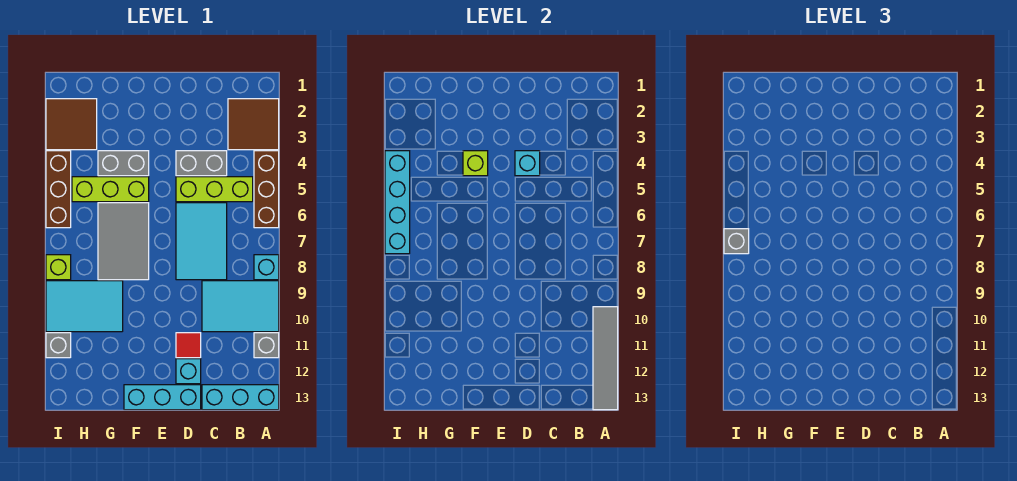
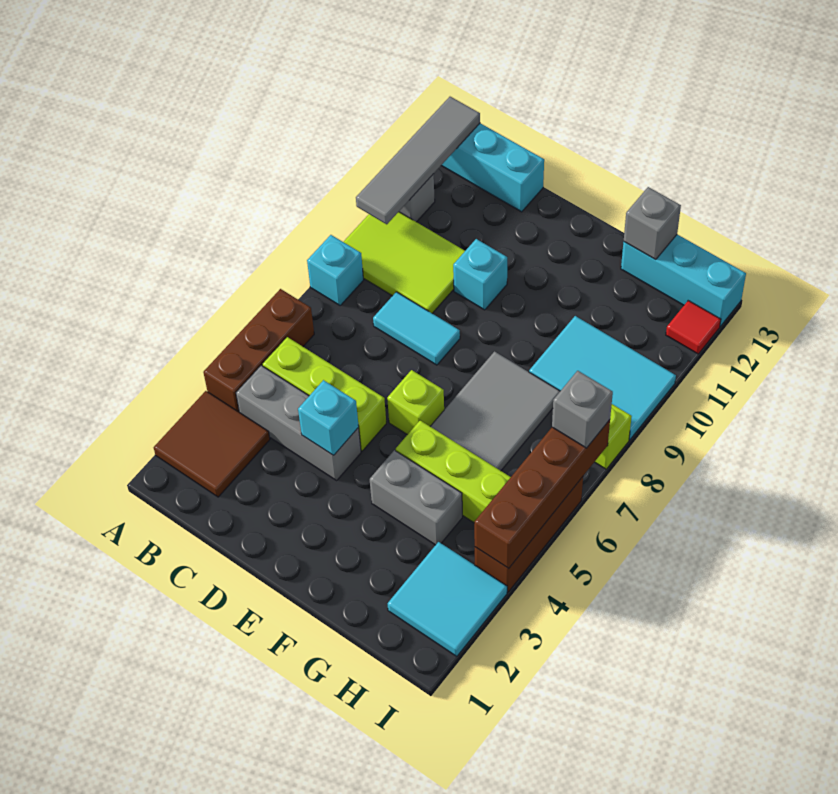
cyan tile A9:C10 level 1 -> lime tile A9:C10 level 1
grey brick C4:D4 level 1 -> grey brick B4:D4 level 1
cyan tile C6:D8 level 1 -> cyan tile C8:D8 level 1
red tile D11 level 1 -> red tile I12 level 1
cyan brick D12 level 1 -> cyan brick D10 level 1
cyan brick D13:F13 level 1 -> cyan brick G13:I13 level 1
lime brick F4 level 2 -> lime brick E6 level 1
brown tile H2:I3 level 1 -> cyan tile H2:I3 level 1
cyan brick I4:I7 level 2 -> brown brick I4:I7 level 2
grey brick I11 level 1 -> grey brick G13 level 2

